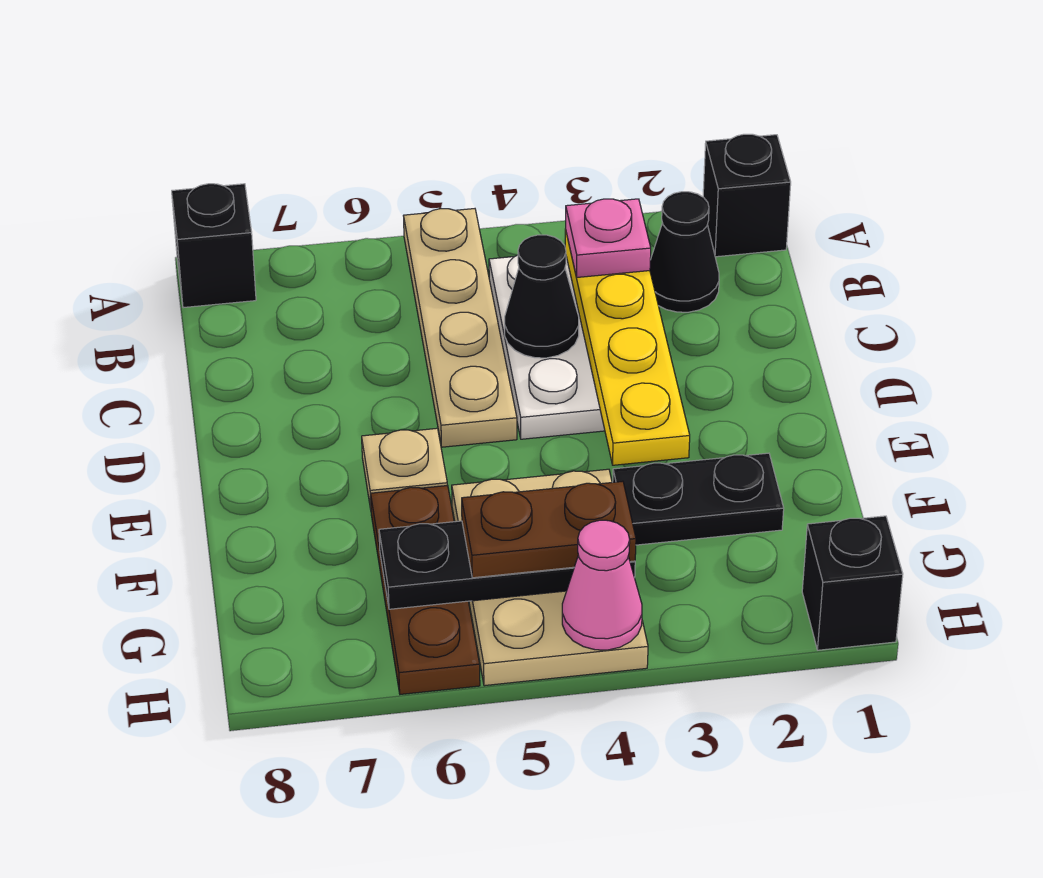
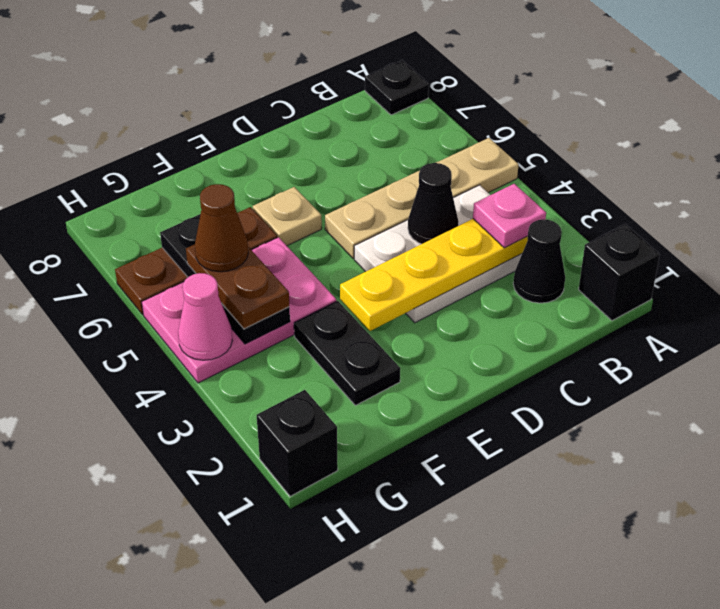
black brick A8 level 1 -> black plate A8 level 1
tan plate F4:H5 level 1 -> pink plate F4:H5 level 1
none -> brown cone G5 level 4

